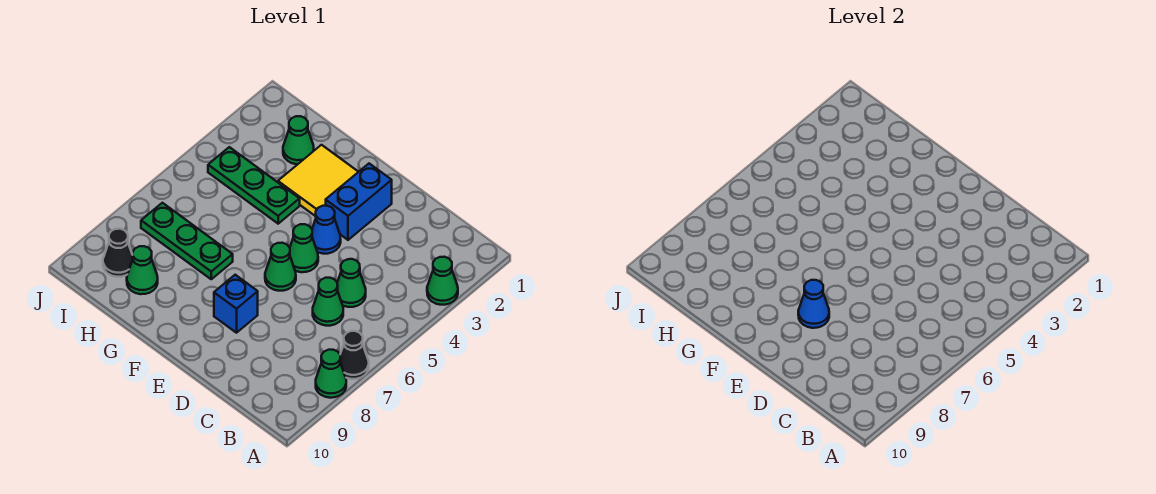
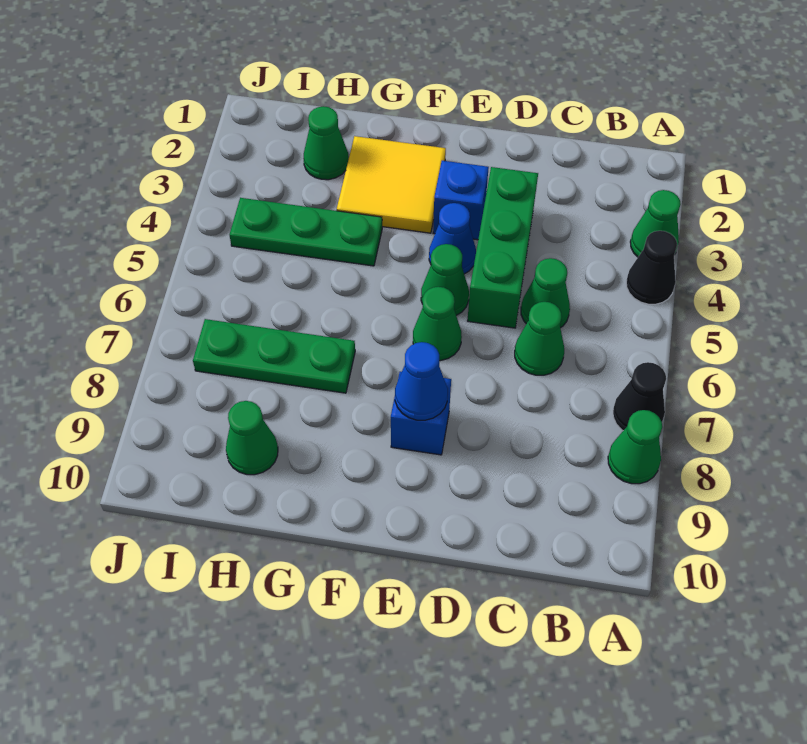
none -> green brick D3:D5 level 1
blue brick E2:E3 level 1 -> blue brick E3 level 1
black cone I9 level 1 -> black cone A4 level 1

